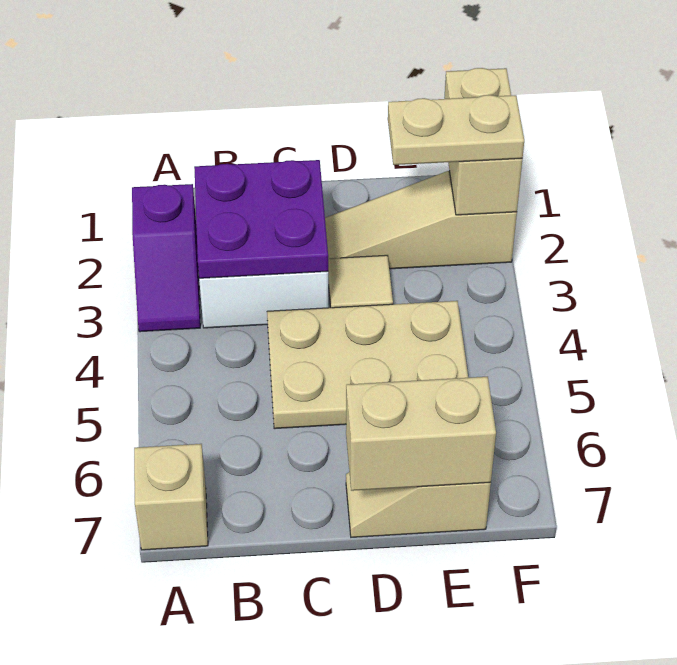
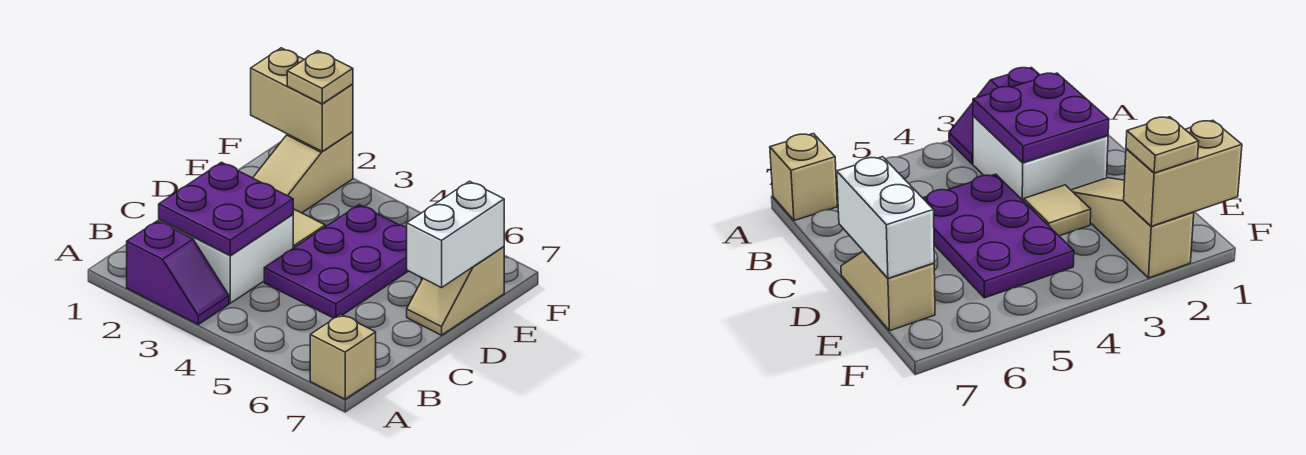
tan plate C4:E5 level 1 -> purple plate C4:E5 level 1
tan brick D7:E7 level 2 -> white brick D7:E7 level 2
tan plate E2:F2 level 3 -> tan plate F2 level 3

